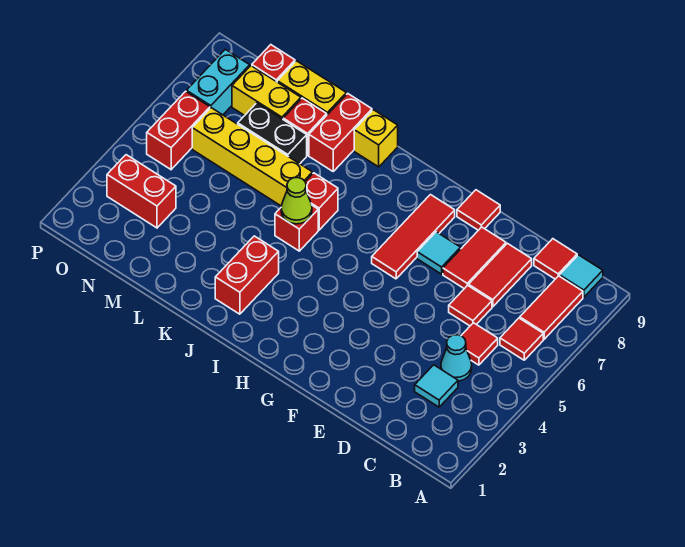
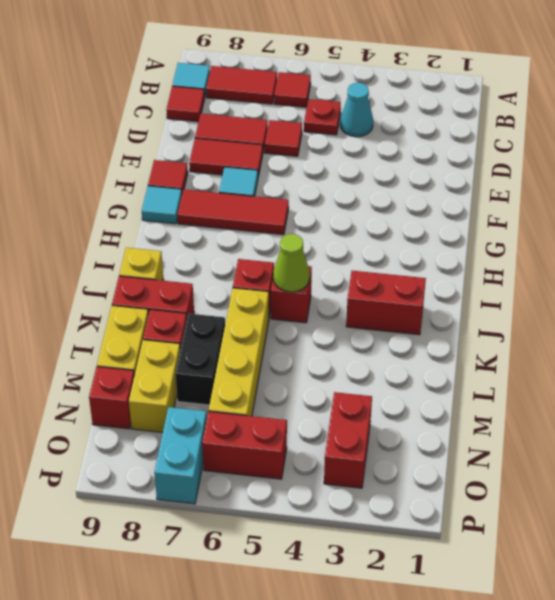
cyan tile C3 level 1 -> cyan tile G9 level 1
red tile C5 level 1 -> red plate C5 level 1
cyan brick O7:O8 level 1 -> cyan brick O7:P7 level 1

